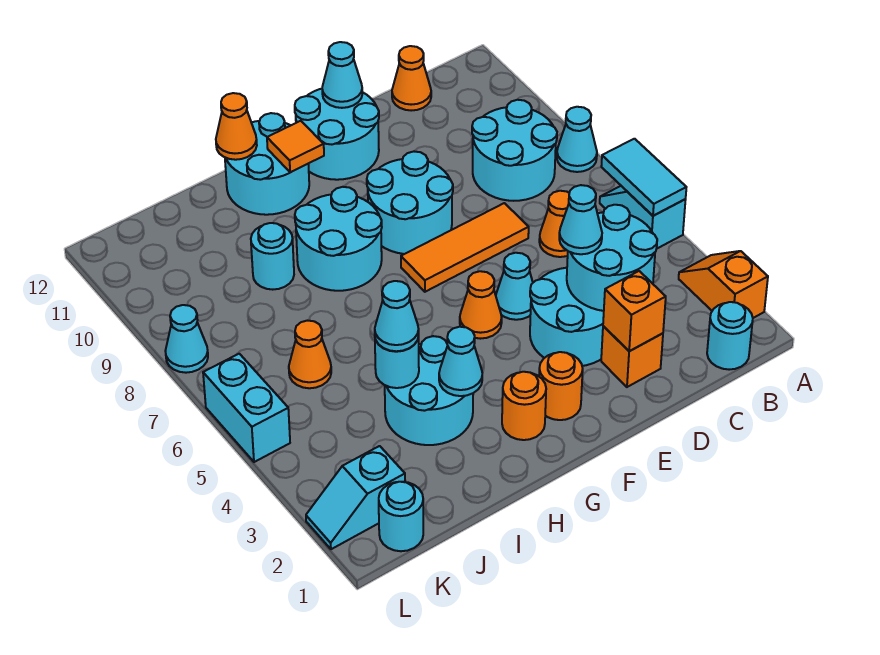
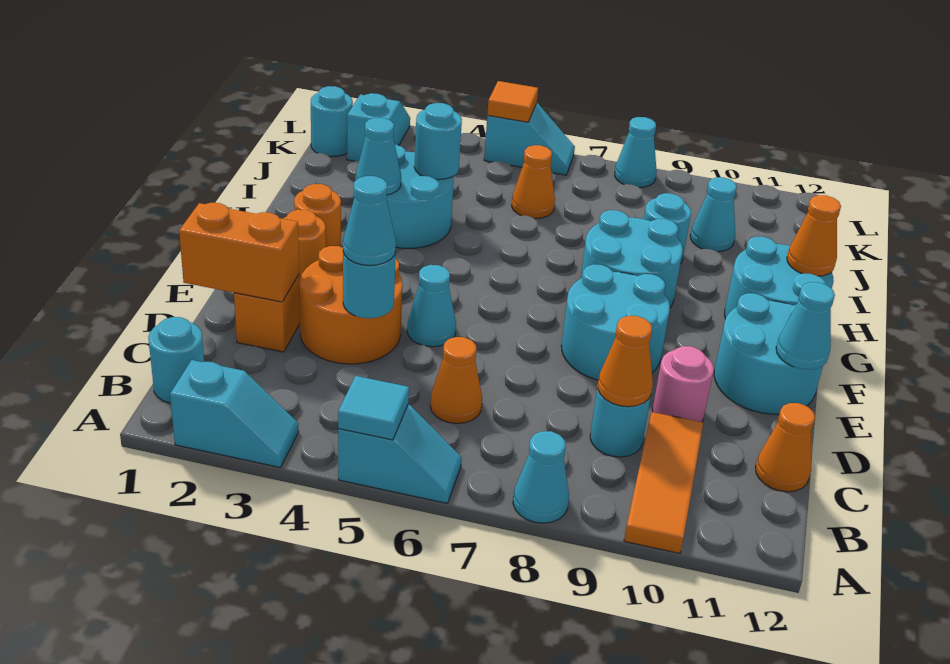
orange slope A2:A3 level 1 top 2 -> cyan slope A2:A3 level 1 top 2
cyan tile A5:A6 level 2 -> cyan tile A5 level 2
cyan round brick B8:C9 level 1 -> cyan round brick C9 level 1
cyan round brick C3:D4 level 2 -> cyan round brick D4 level 2
orange brick D2 level 2 -> orange brick D1:D2 level 2
cyan round brick D3:E4 level 1 -> orange round brick D3:E4 level 1
orange tile D7:F7 level 1 -> orange tile A10:C10 level 1
none -> pink round brick D10 level 1
orange cone F5 level 1 -> orange cone C9 level 2
orange tile G11 level 2 -> orange tile L5 level 2
cyan cone I4 level 3 -> cyan cone J10 level 1
cyan brick L5:L6 level 1 -> cyan slope L5:L6 level 1 top 5

